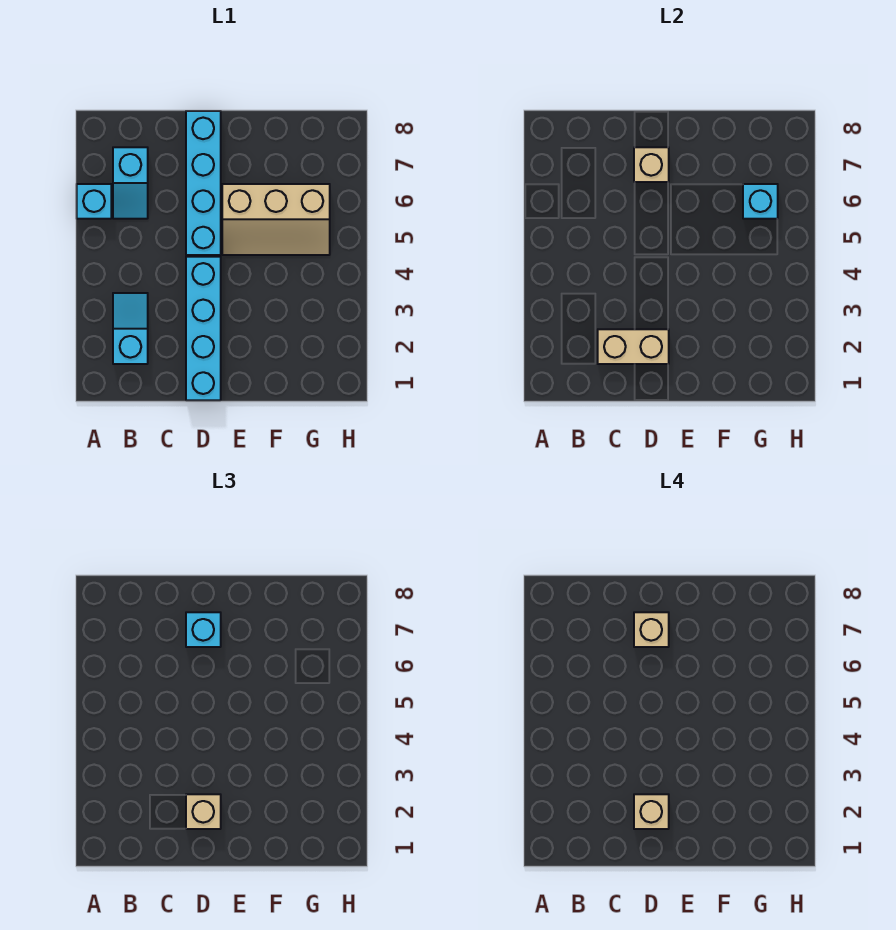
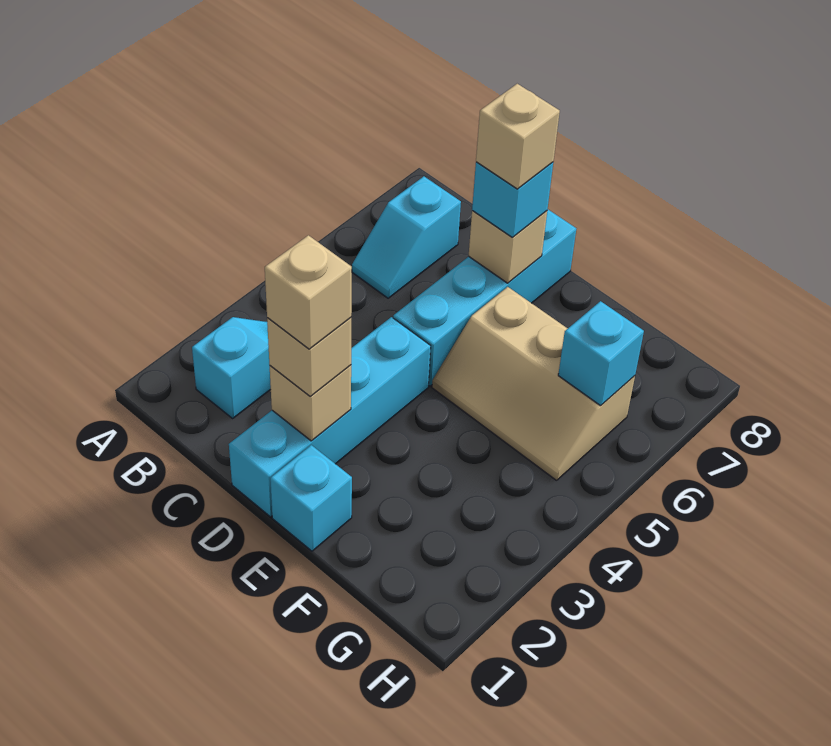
cyan brick A6 level 1 -> cyan brick E1 level 1
tan brick C2:D2 level 2 -> tan brick D2 level 2

